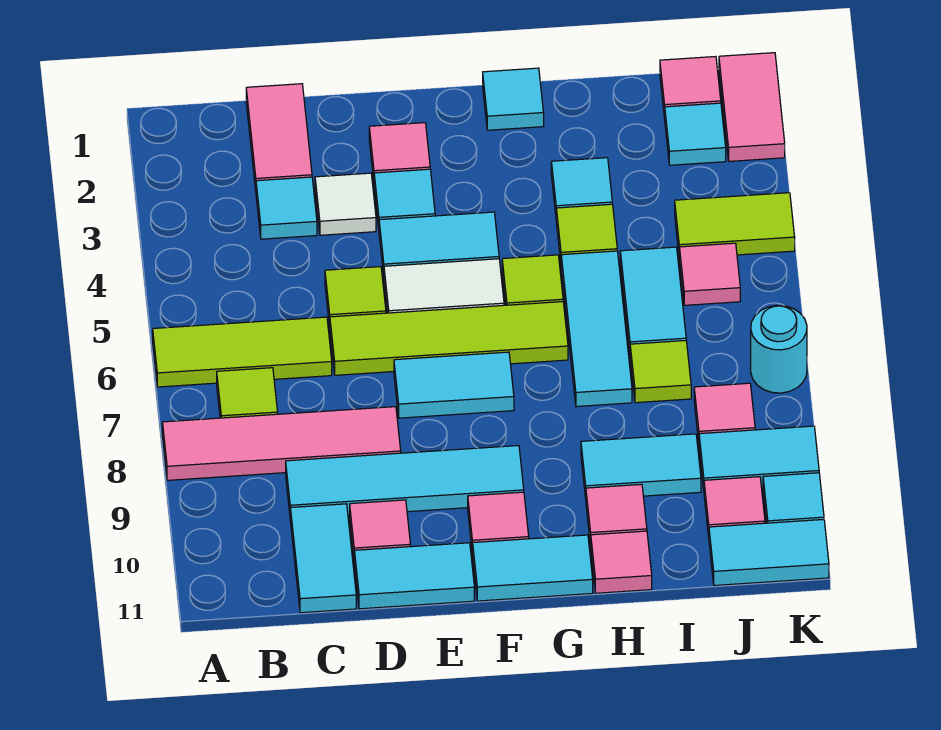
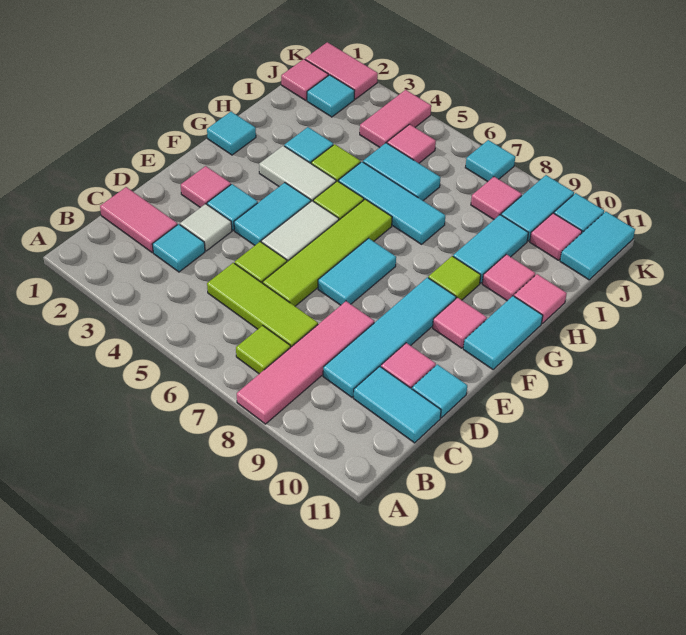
lime tile A6:C6 level 1 -> lime tile C5:C7 level 1
cyan tile D11:E11 level 1 -> cyan tile D11 level 1
none -> white tile G3:G4 level 1
lime tile I7 level 1 -> lime tile G9 level 1
lime tile J4:K4 level 1 -> pink tile J4:K4 level 1
cyan round brick K7 level 1 -> cyan tile K7 level 1

